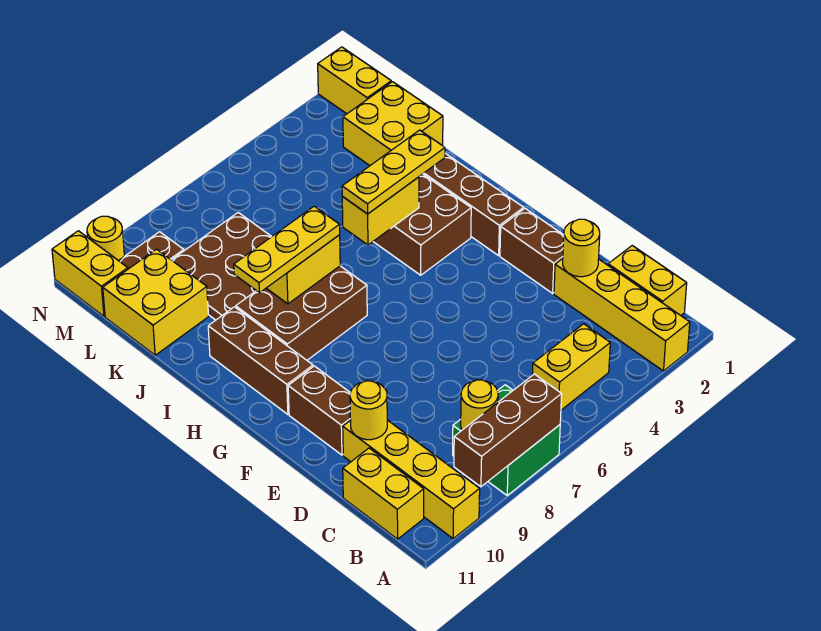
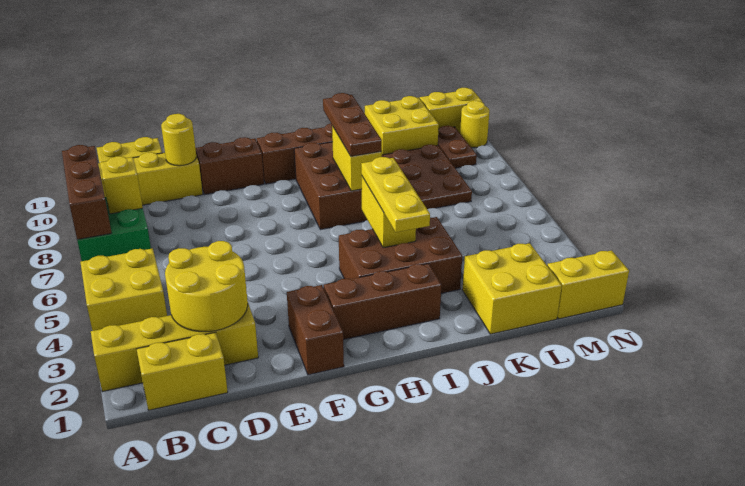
yellow brick B4:B5 level 1 -> yellow brick A4:B5 level 1
yellow round brick B8 level 2 -> yellow brick B8 level 2
yellow round brick D2 level 2 -> yellow round brick C2:D3 level 2
brown brick E2:F2 level 1 -> brown brick F1:F2 level 1
yellow plate I7:I9 level 3 -> brown plate I7:I9 level 3

